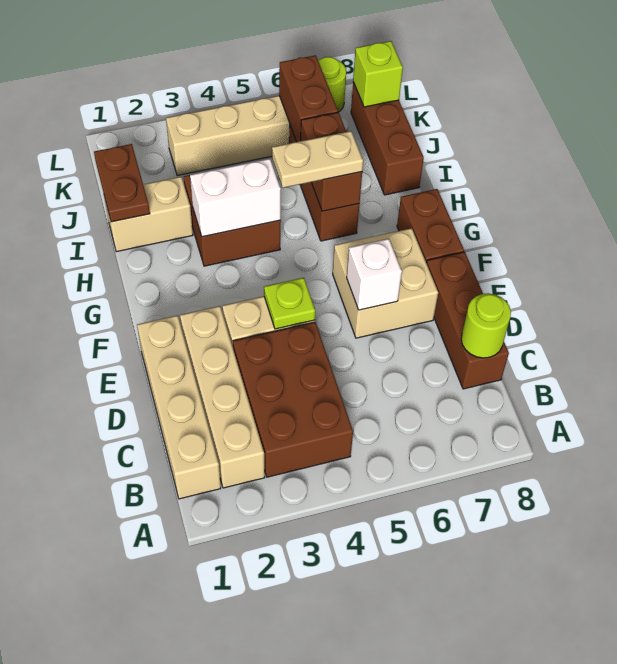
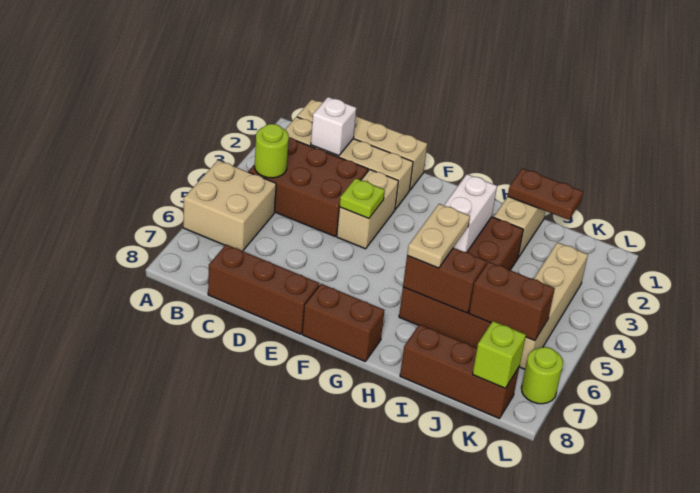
lime round brick C8 level 2 -> lime round brick B4 level 2
tan brick E6:F7 level 1 -> tan brick A5:B6 level 1
white brick E6 level 2 -> white brick C2 level 2

